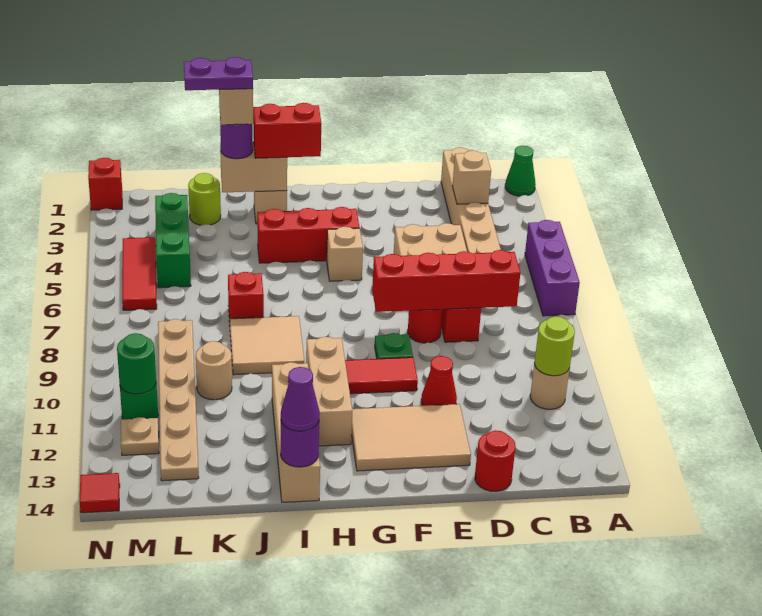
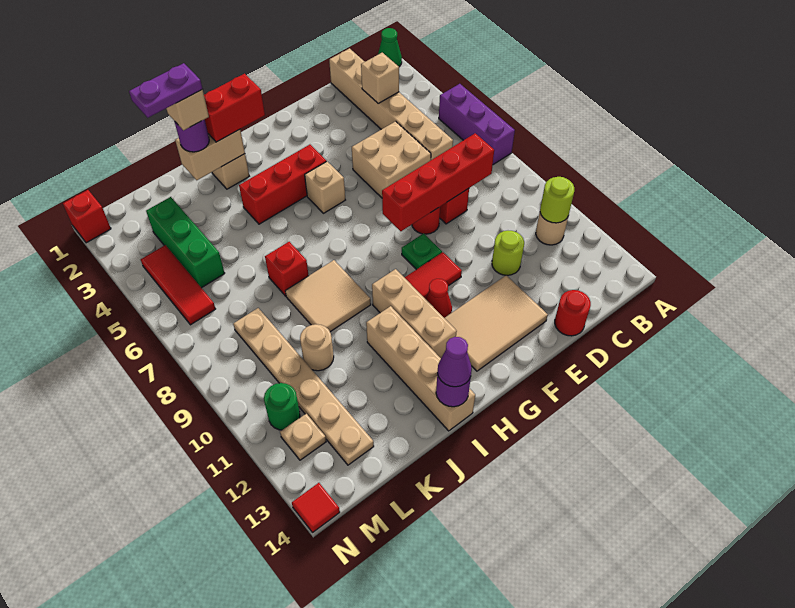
red cone E11 level 1 -> red cone G11 level 1
lime round brick K2 level 1 -> lime round brick D11 level 1
green round brick M11 level 2 -> none

